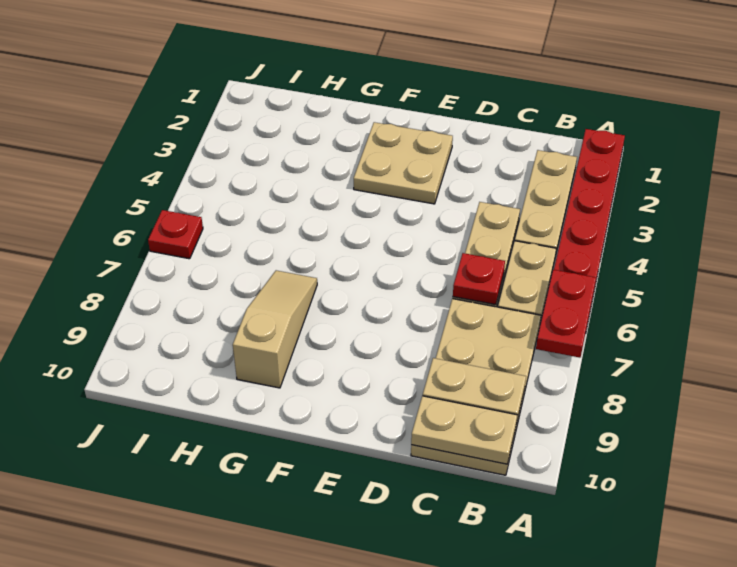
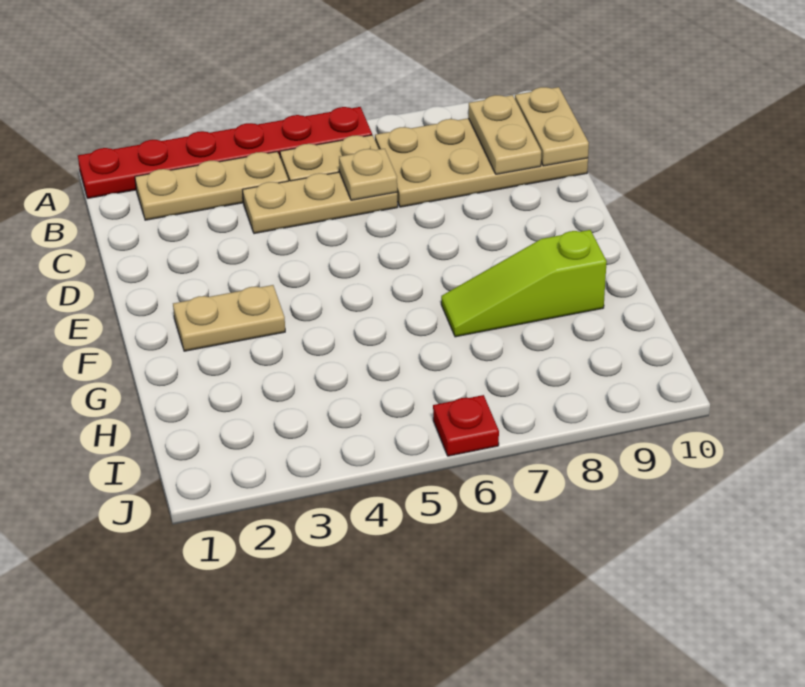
red plate A6:A7 level 2 -> none
red plate C6 level 2 -> tan plate C6 level 2
tan plate E2:F3 level 1 -> tan plate F2:F3 level 1
tan slope G7:G9 level 1 top 9 -> lime slope G7:G9 level 1 top 9

